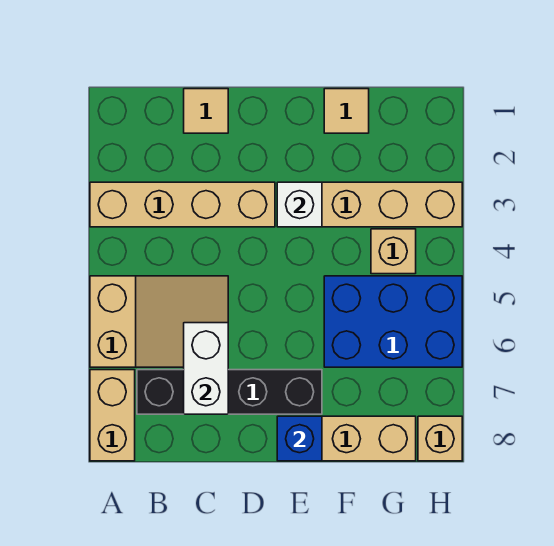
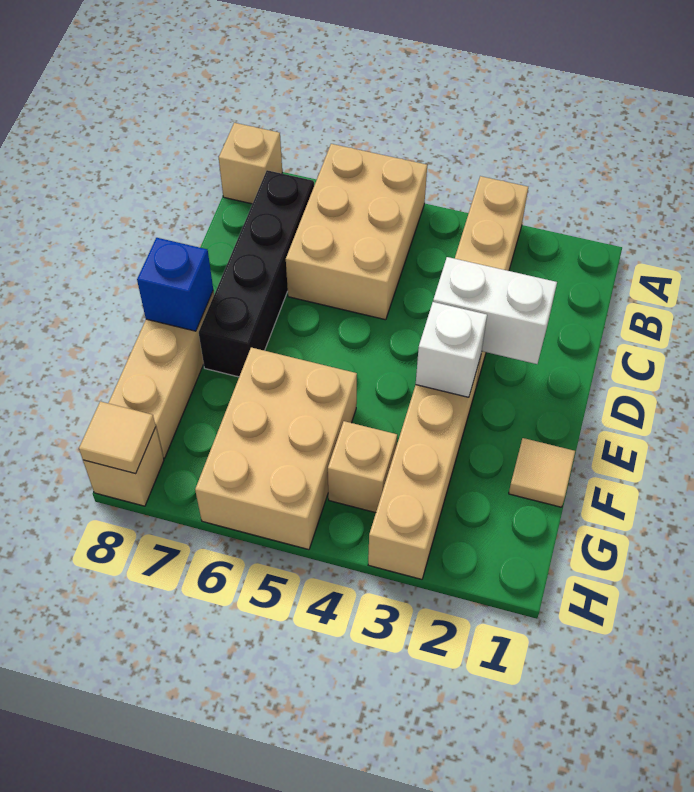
tan slope A5:C6 level 1 top A -> tan brick A5:C6 level 1
tan brick A7:A8 level 1 -> tan brick A8 level 1
tan tile C1 level 1 -> tan tile H8 level 2
white brick C6:C7 level 2 -> white brick D2:D3 level 2
blue brick F5:H6 level 1 -> tan brick F5:H6 level 1

